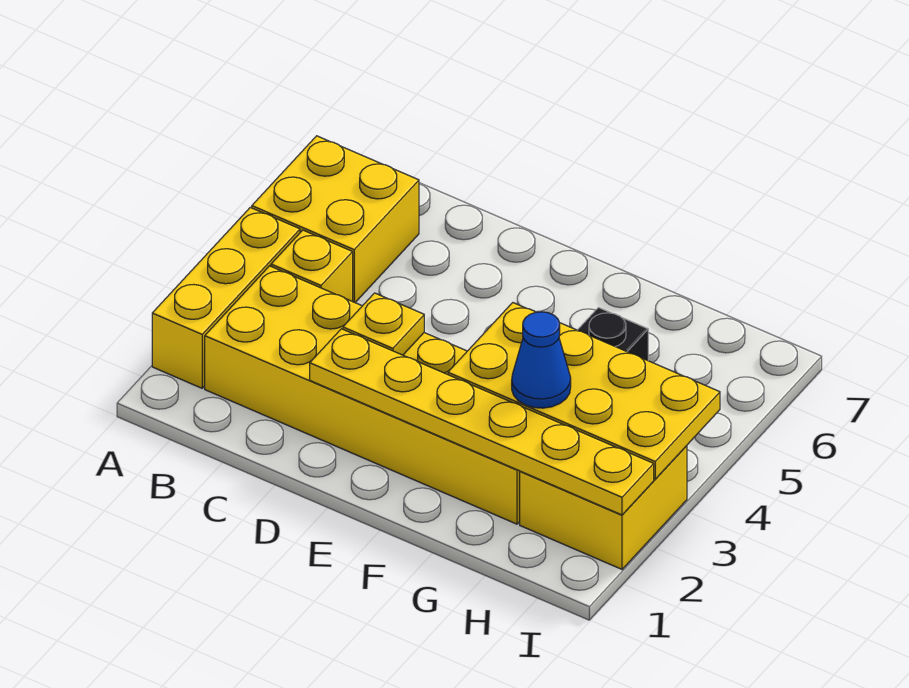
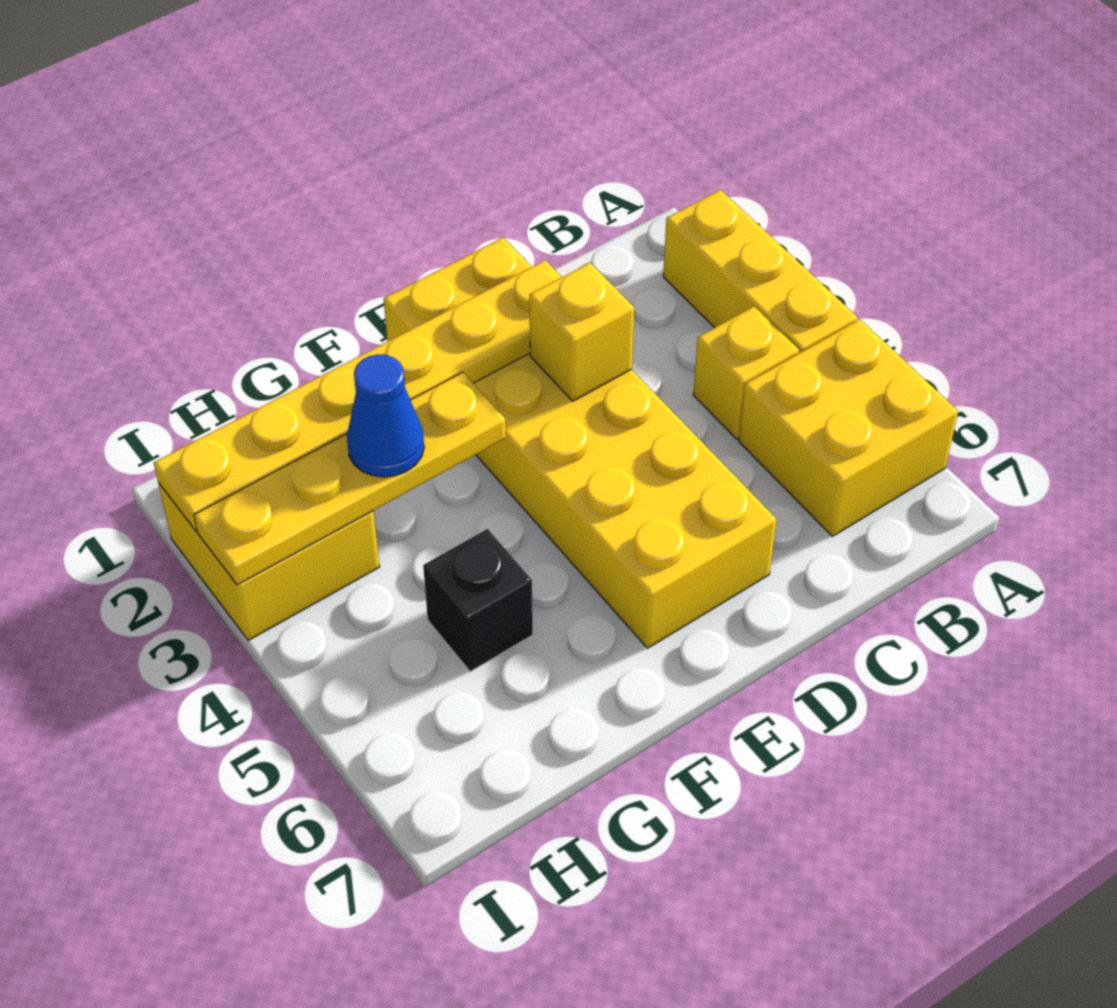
yellow brick B2:G3 level 1 -> yellow brick D1:E6 level 1
yellow plate D3 level 2 -> yellow brick D3 level 2
yellow plate F3:I4 level 2 -> yellow plate F3:I3 level 2

